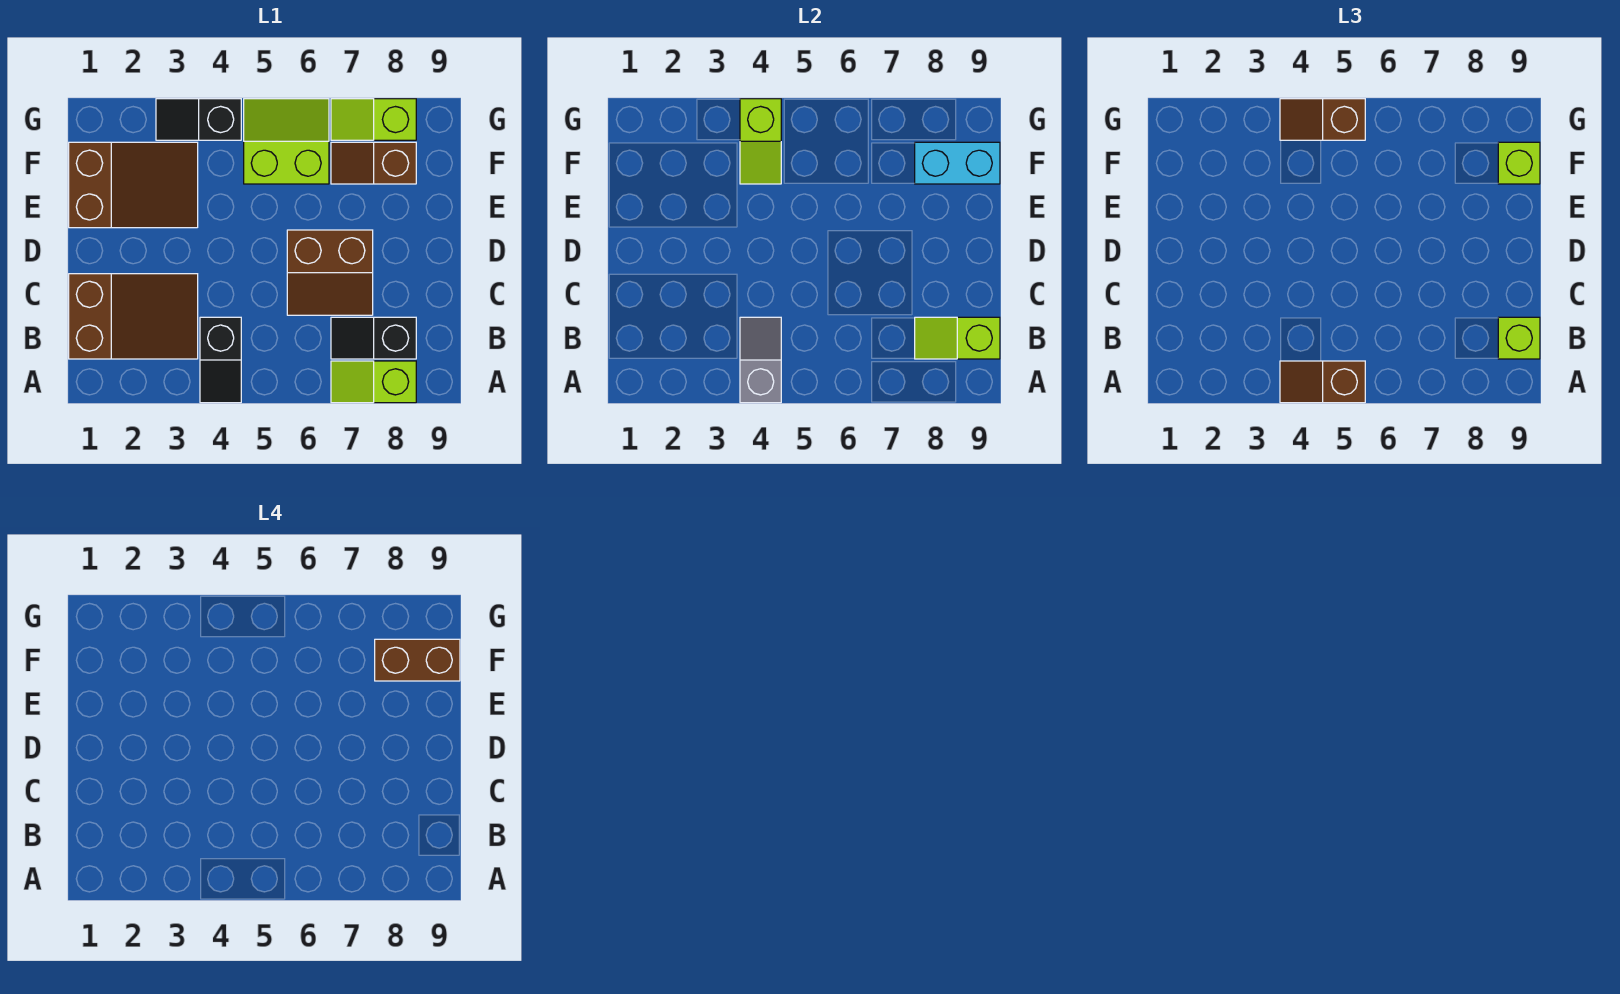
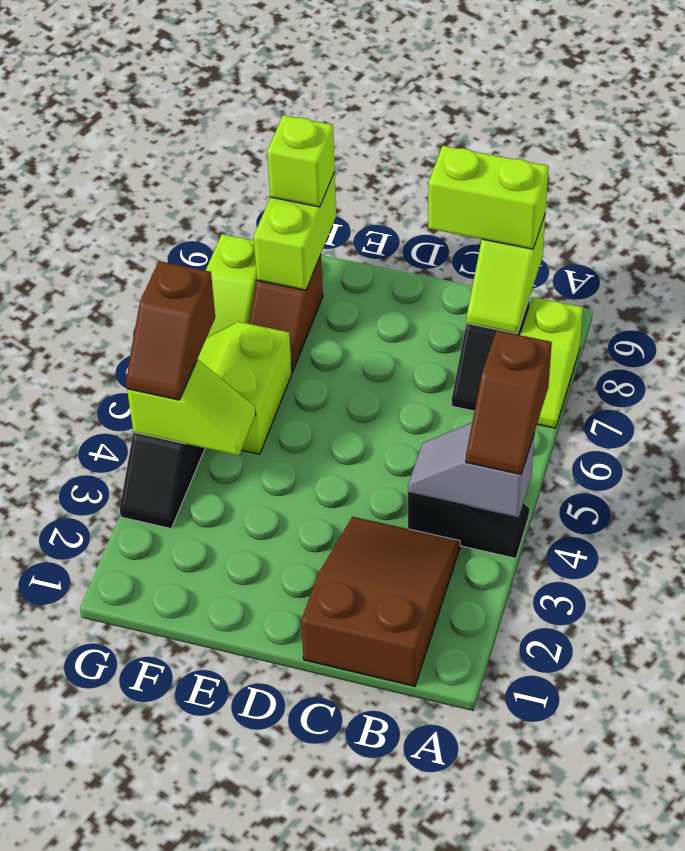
lime brick B9 level 3 -> lime brick B9:C9 level 3
brown slope C6:D7 level 1 top D -> none
brown slope E1:F3 level 1 top 1 -> none
cyan brick F8:F9 level 2 -> lime brick F8:F9 level 2
brown brick F8:F9 level 4 -> none

